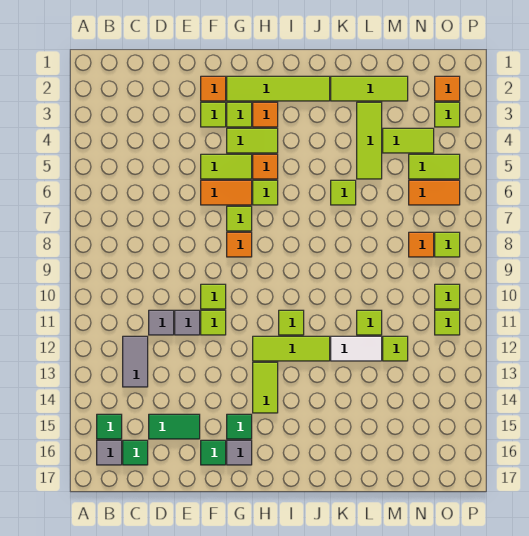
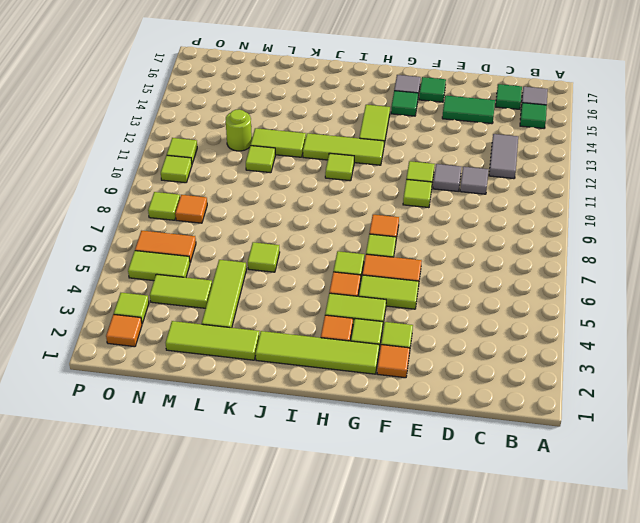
white tile K12:L12 level 1 -> lime tile K12:L12 level 1
lime tile M12 level 1 -> lime round brick M12 level 1

